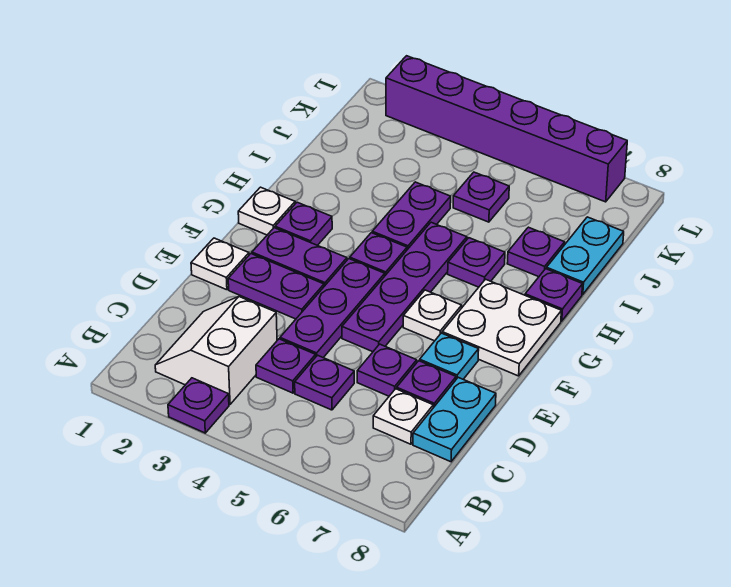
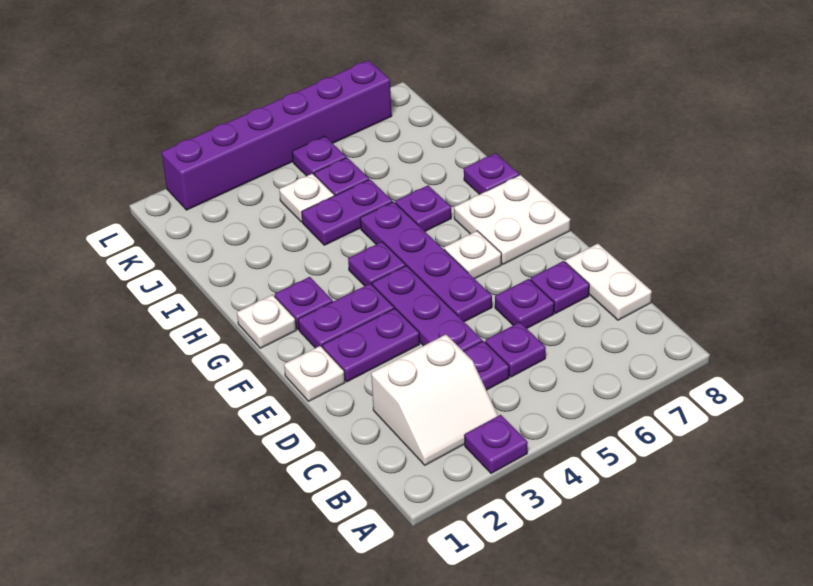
white slope B2:C3 level 1 top 3 -> white slope B2:C3 level 1 top C
white plate C7 level 1 -> white plate J4 level 1
cyan plate C8:D8 level 1 -> white plate C8:D8 level 1
cyan plate E7 level 1 -> none
purple plate H4:I4 level 1 -> purple plate I4:I5 level 1
purple plate I7 level 1 -> purple plate K5 level 1
cyan plate I8:J8 level 1 -> none

